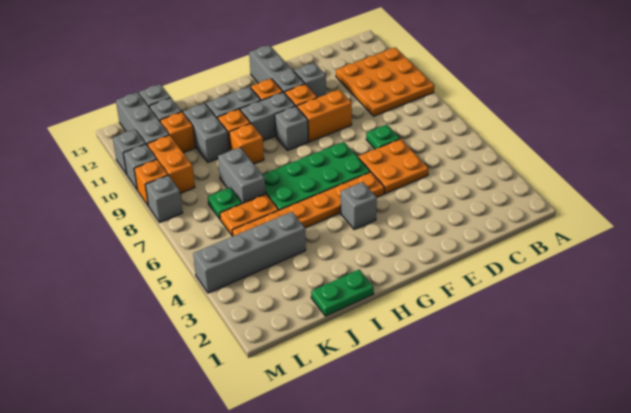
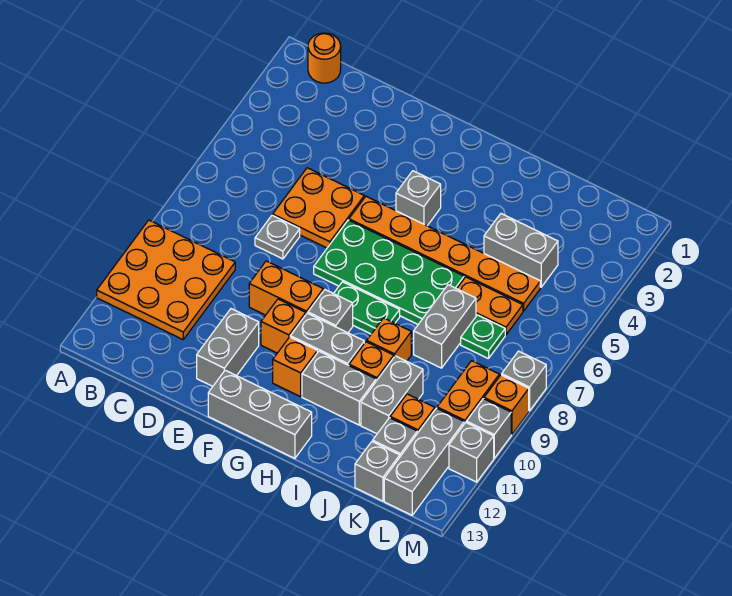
none -> orange round brick B1 level 1
green plate D7 level 1 -> grey plate D7 level 1
grey brick E11 level 1 -> grey brick E11:E12 level 1
grey brick F11:F13 level 1 -> grey brick F13:H13 level 1
green plate I1:J1 level 1 -> green plate G8:H8 level 1
grey brick J4:M4 level 1 -> grey brick J4:K4 level 1

